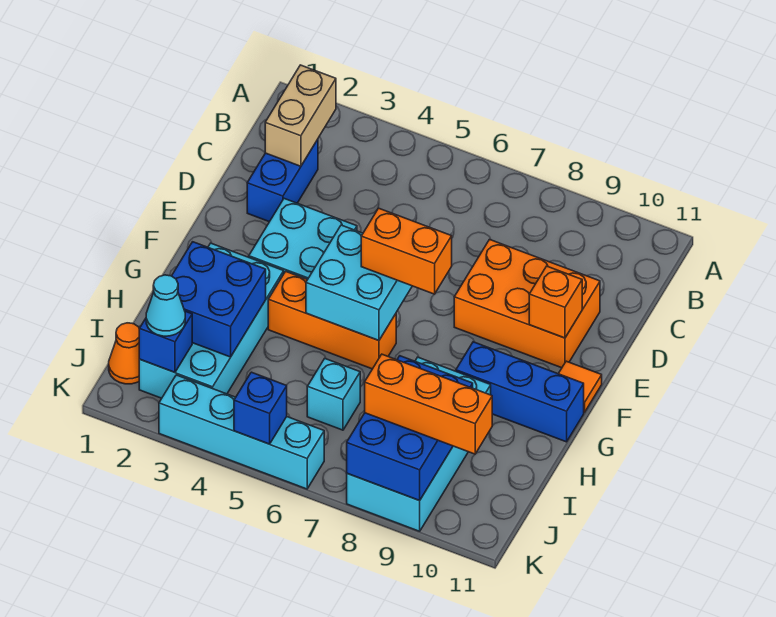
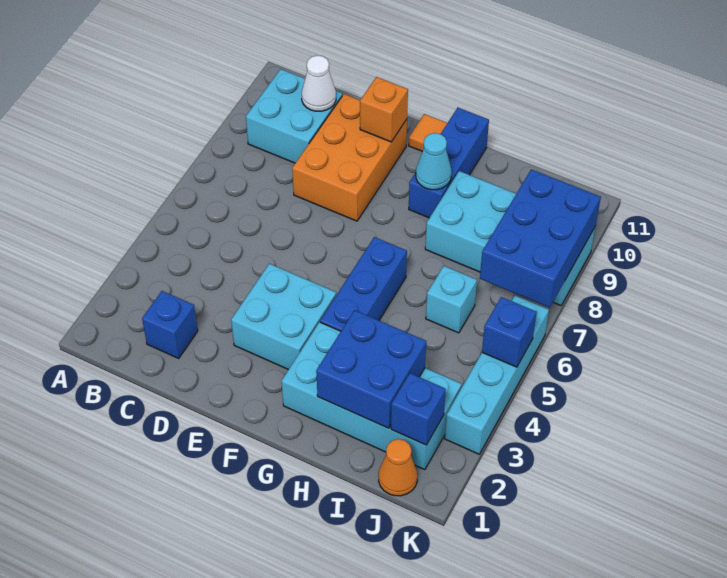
tan brick B2:C2 level 2 -> none
blue brick C2:D2 level 1 -> blue brick C2 level 1
none -> white cone C10 level 2
cyan brick F5:G6 level 2 -> cyan brick B9:C10 level 1
orange brick F6:F7 level 3 -> none
orange brick G4:G6 level 1 -> blue brick G4:G6 level 1
blue brick I8:K9 level 2 -> blue brick J7:K9 level 2
cyan cone J2 level 3 -> cyan cone G9 level 2
orange brick J8:J10 level 3 -> none

